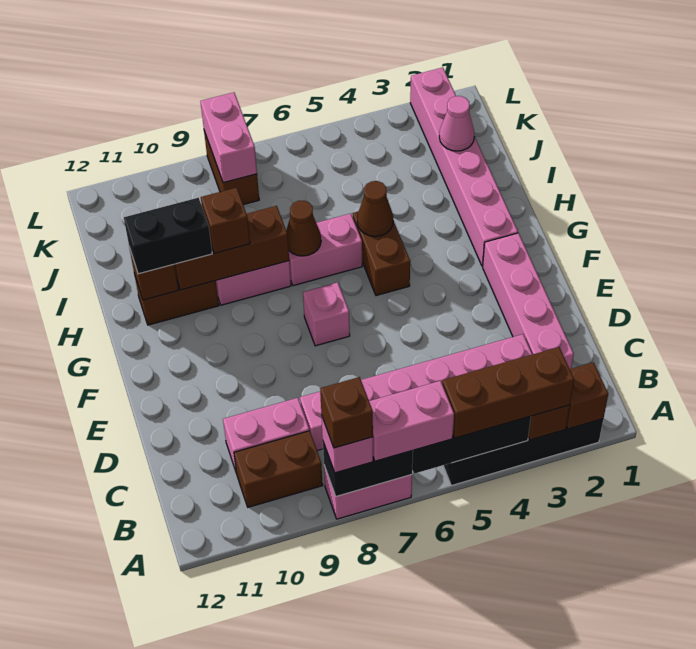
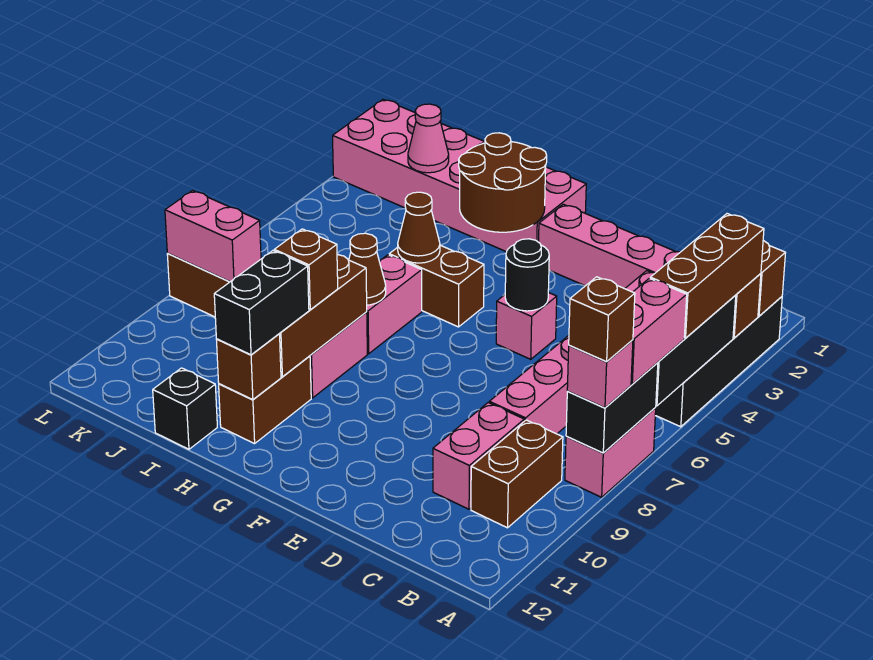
none -> black round brick E5 level 2
pink brick F7 level 1 -> pink brick E5 level 1
pink brick G2:L2 level 1 -> pink brick G1:L2 level 1
none -> brown round brick G2:H3 level 2
none -> black brick I12 level 1

